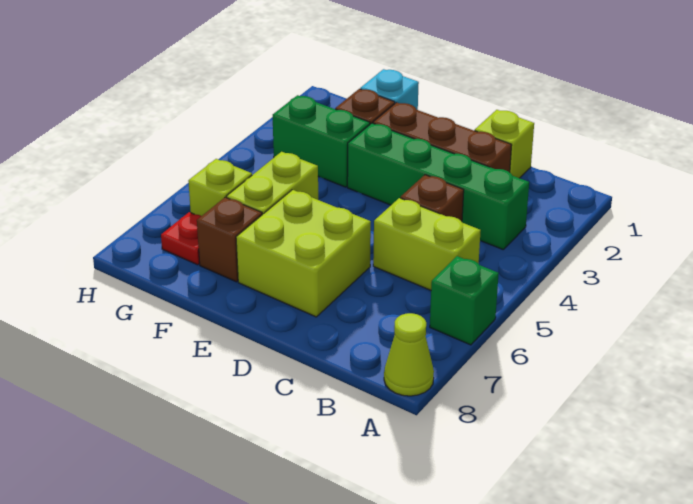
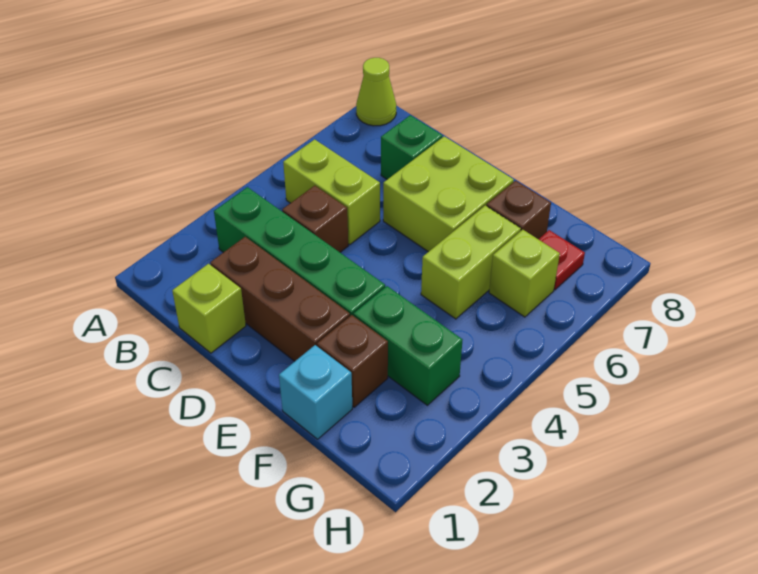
green brick A6 level 1 -> green brick C7 level 1

